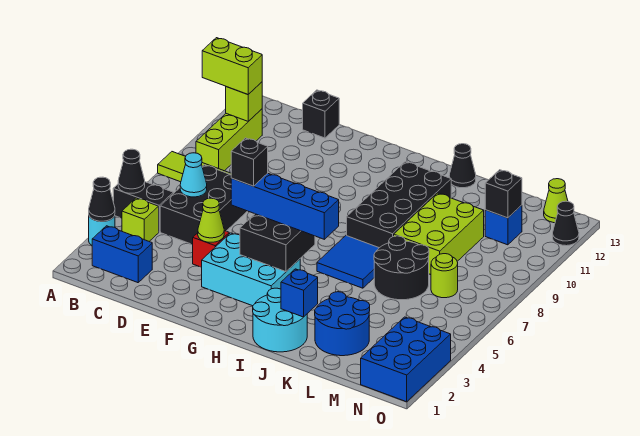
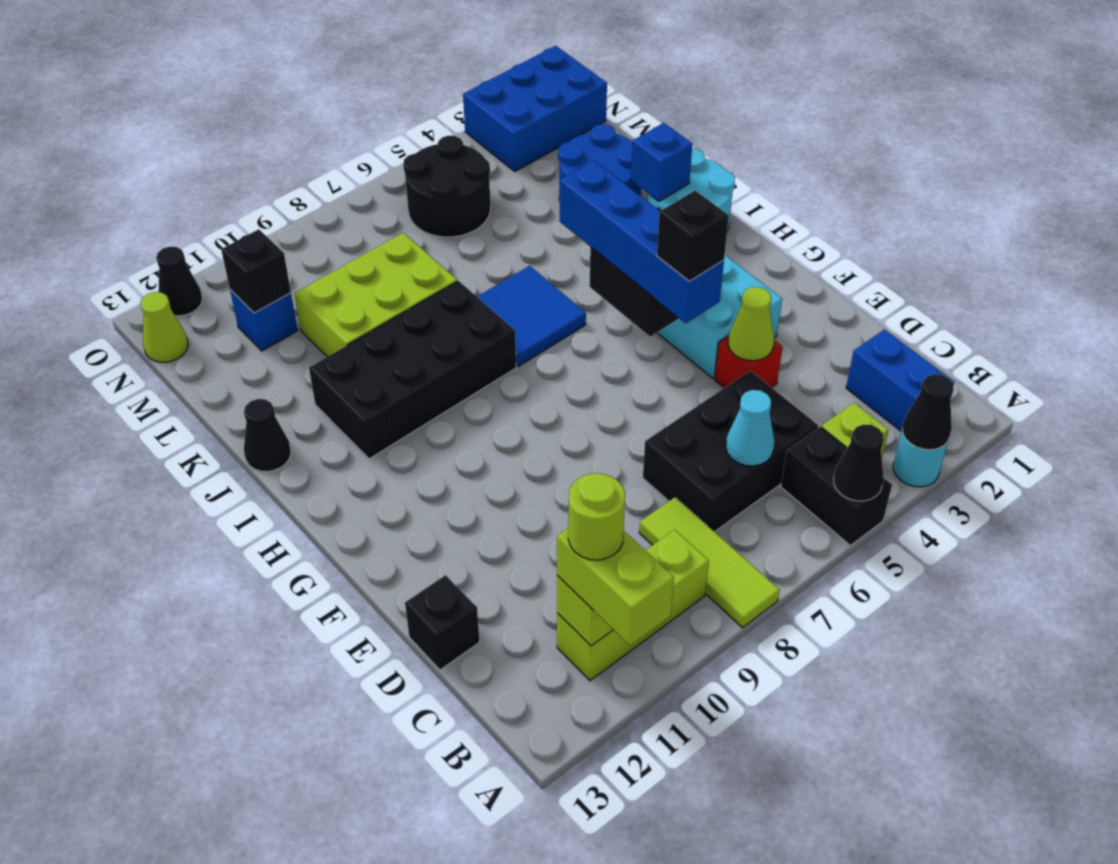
black round brick K6:L7 level 1 -> black round brick M5:N6 level 1
lime round brick M7 level 1 -> lime round brick B11 level 4

